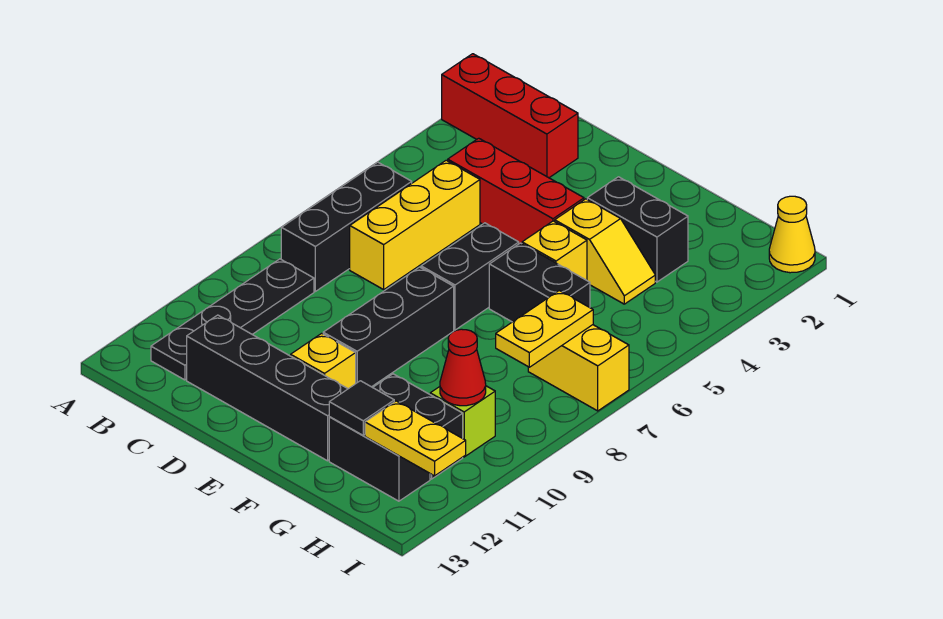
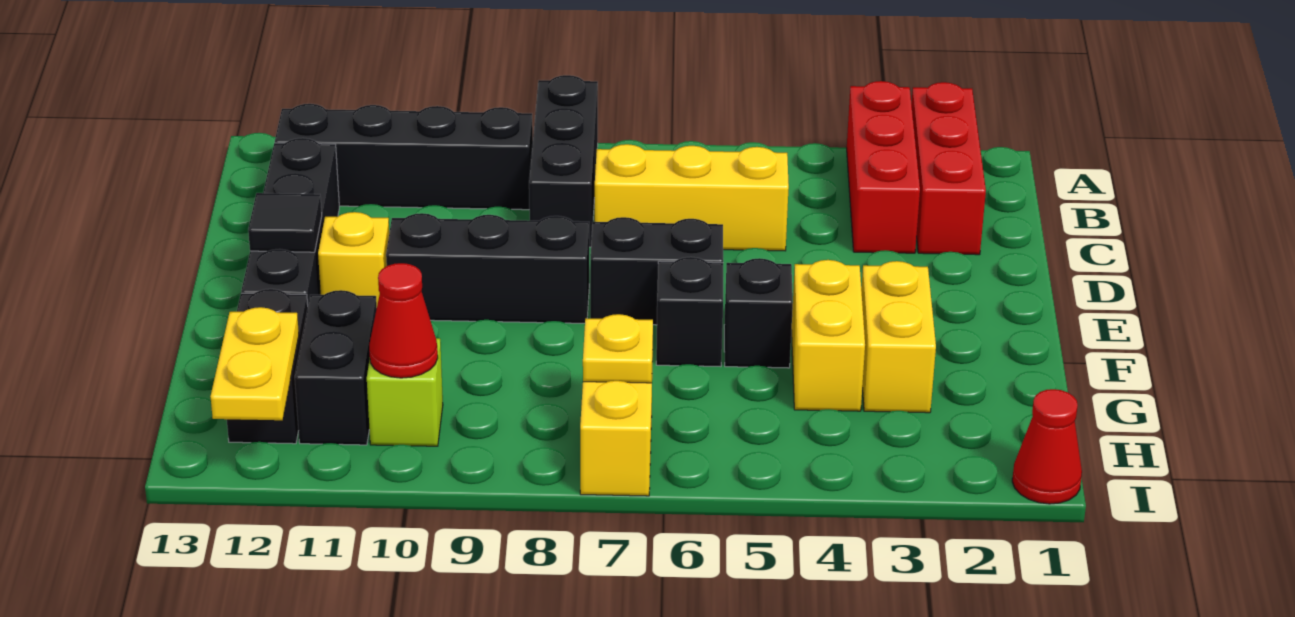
black brick B6:B8 level 1 -> black brick A8:C8 level 1
black plate B9:B12 level 1 -> black brick B9:B12 level 1
red brick C4:E4 level 1 -> red brick A3:C3 level 1
black brick F3:G3 level 1 -> yellow brick F3:G3 level 1
yellow slope F4:G4 level 1 top F -> yellow brick F4:G4 level 1
yellow brick F5 level 1 -> black brick F5 level 1
black brick F6:G6 level 1 -> black brick F6 level 1
black tile G12 level 2 -> black tile E12 level 2
yellow plate H7:H8 level 2 -> yellow plate H7 level 2
yellow cone I1 level 1 -> red cone I1 level 1

